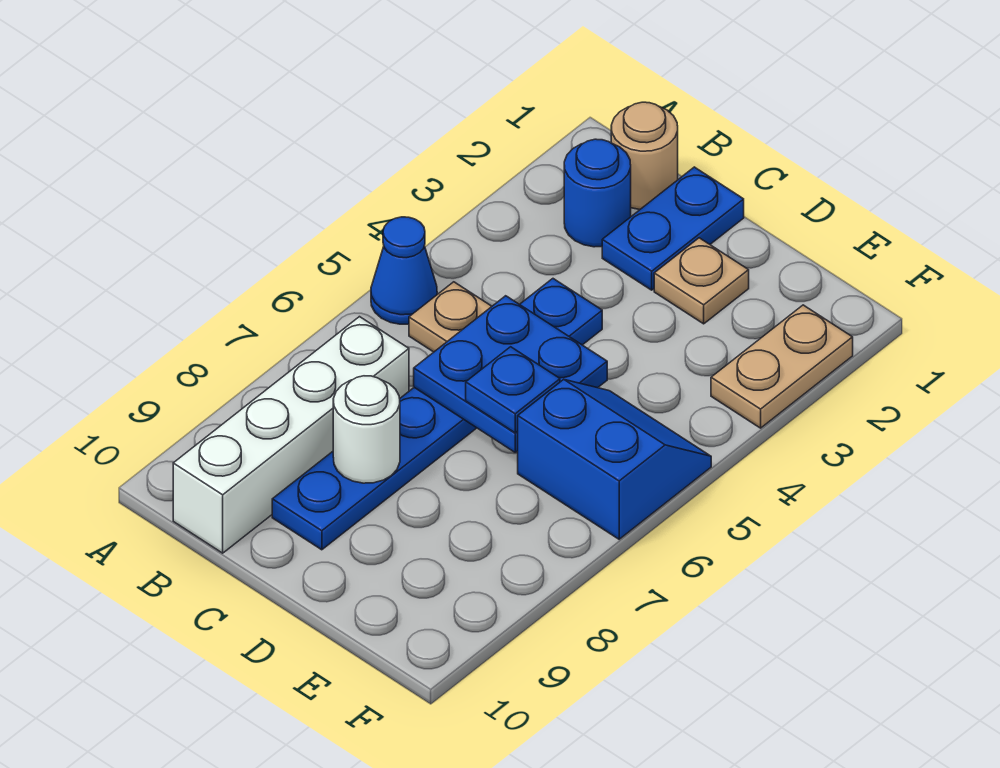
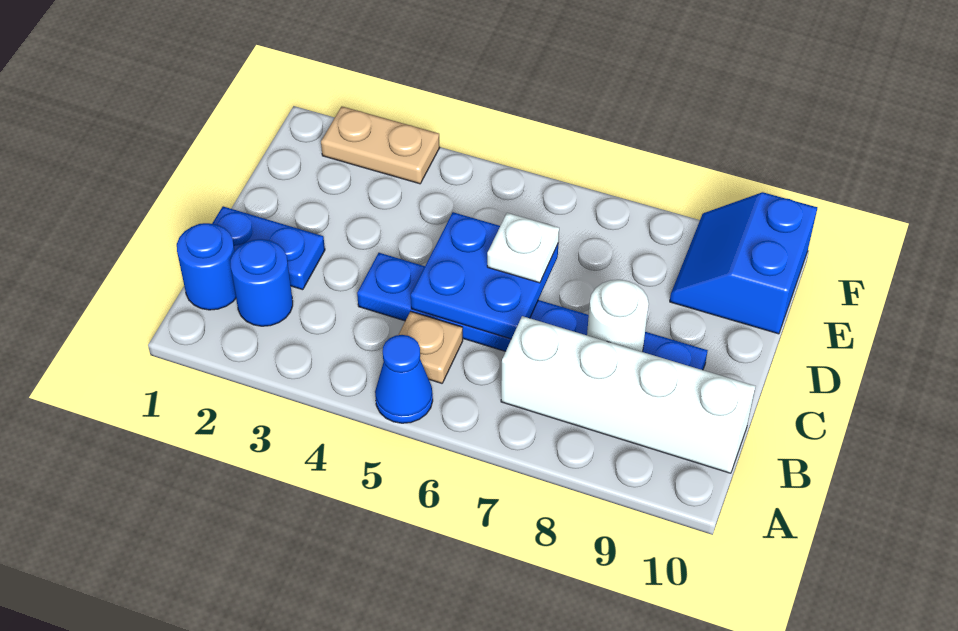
tan round brick B1 level 1 -> blue round brick B1 level 1
tan plate D2 level 1 -> none
blue plate D6 level 3 -> white plate D6 level 3
blue slope E5:F6 level 1 top 6 -> blue slope E9:F10 level 1 top 10

